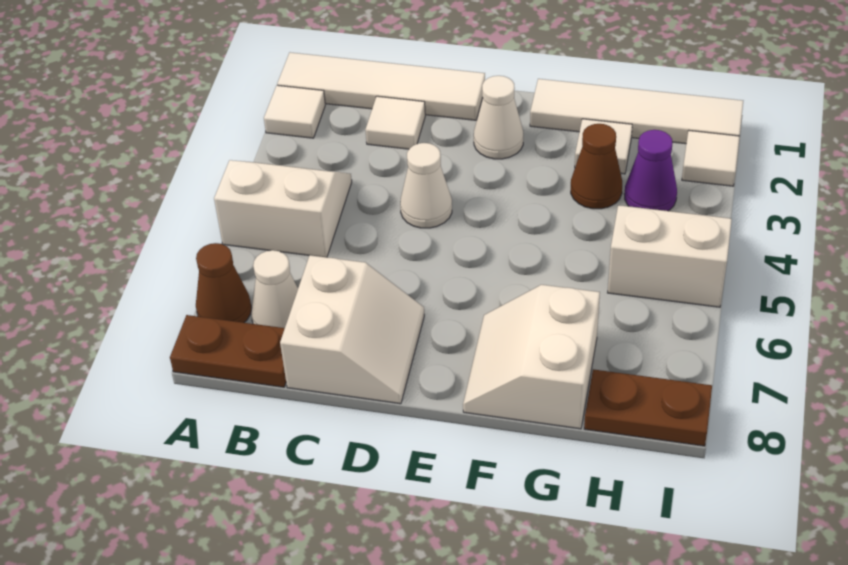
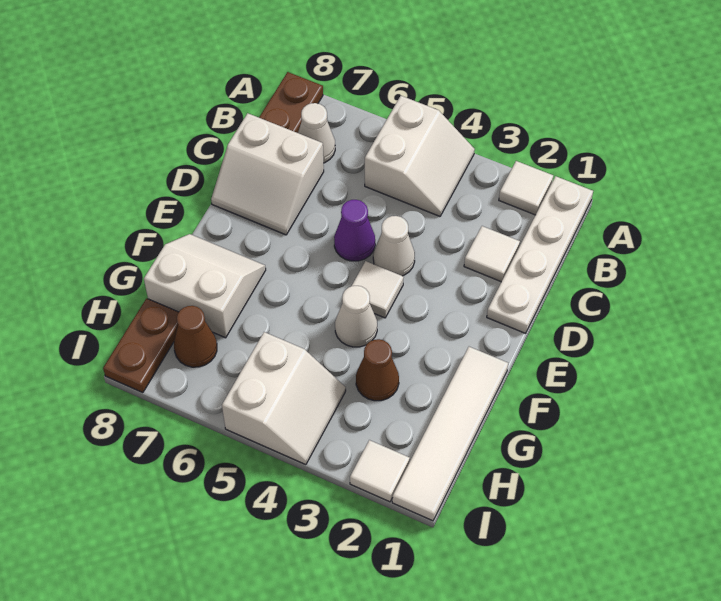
white tile A1:D1 level 1 -> white plate A1:D1 level 1
brown cone A7 level 1 -> brown cone H7 level 1
white cone E2 level 1 -> white cone F4 level 1
white tile G2 level 1 -> white tile E4 level 1
purple cone H3 level 1 -> purple cone D5 level 1

